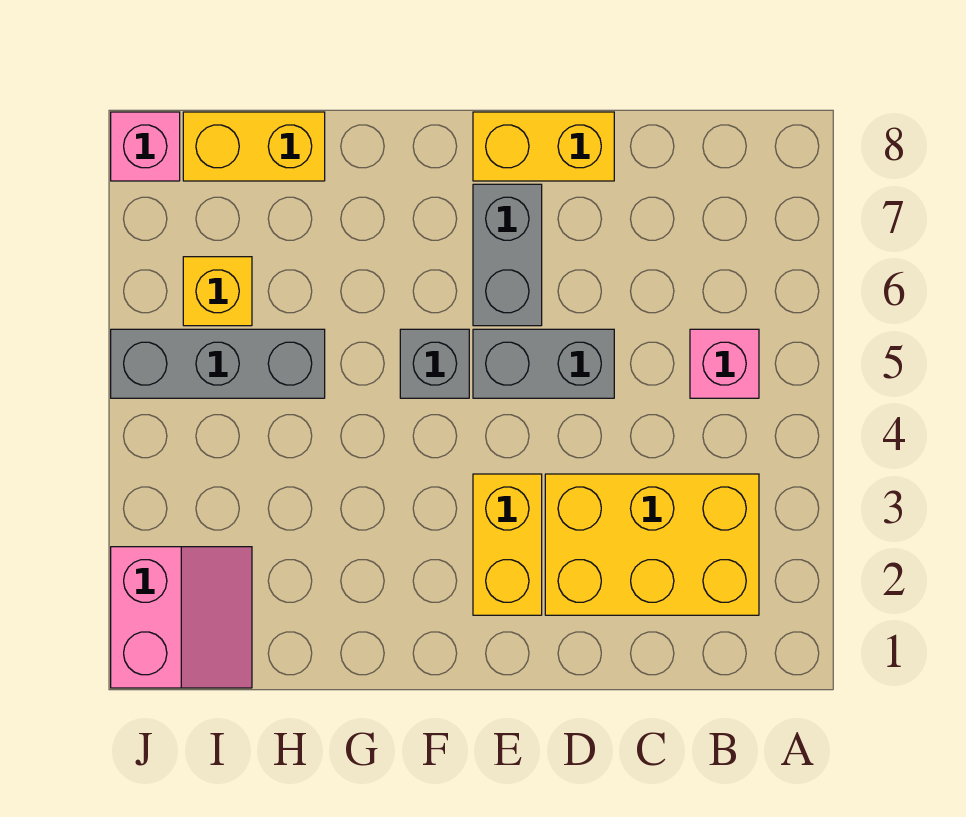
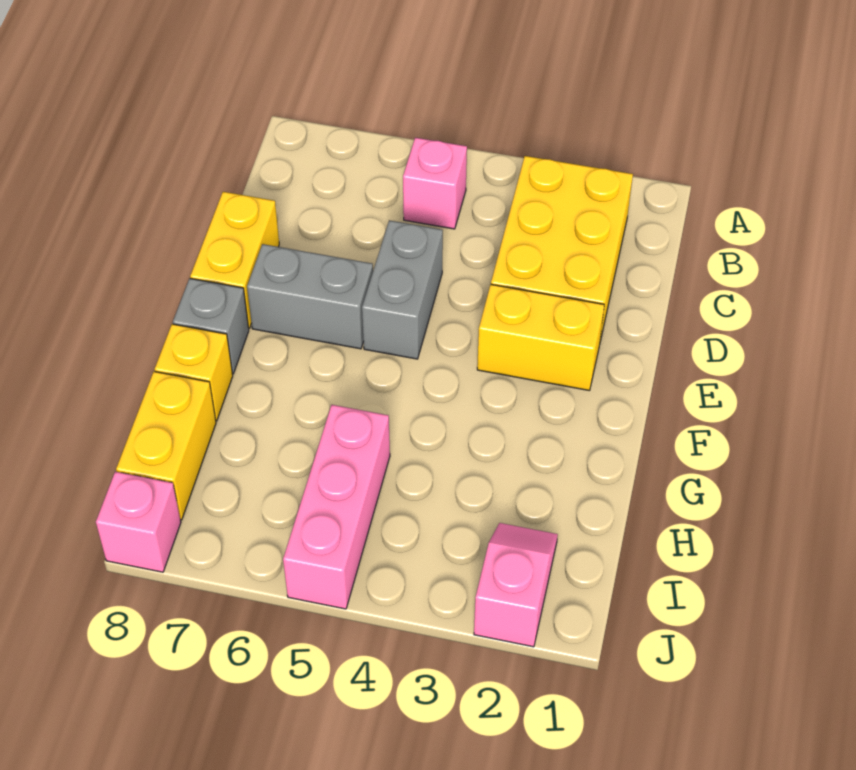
grey brick F5 level 1 -> grey brick F8 level 1
grey brick H5:J5 level 1 -> pink brick H5:J5 level 1
pink slope I1:J2 level 1 top J -> pink slope I2:J2 level 1 top J
yellow brick I6 level 1 -> yellow brick G8 level 1

